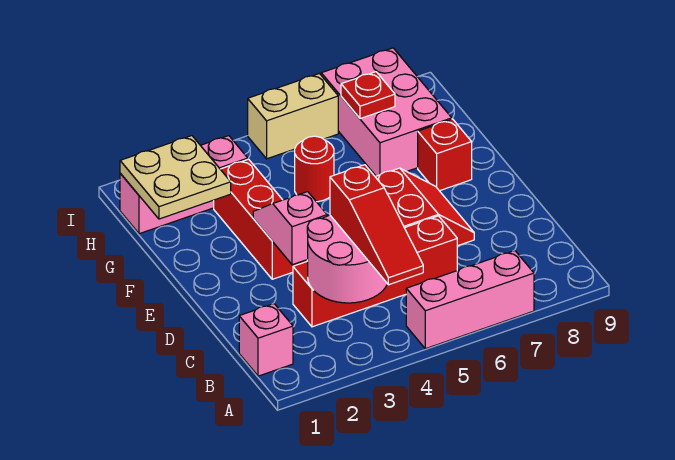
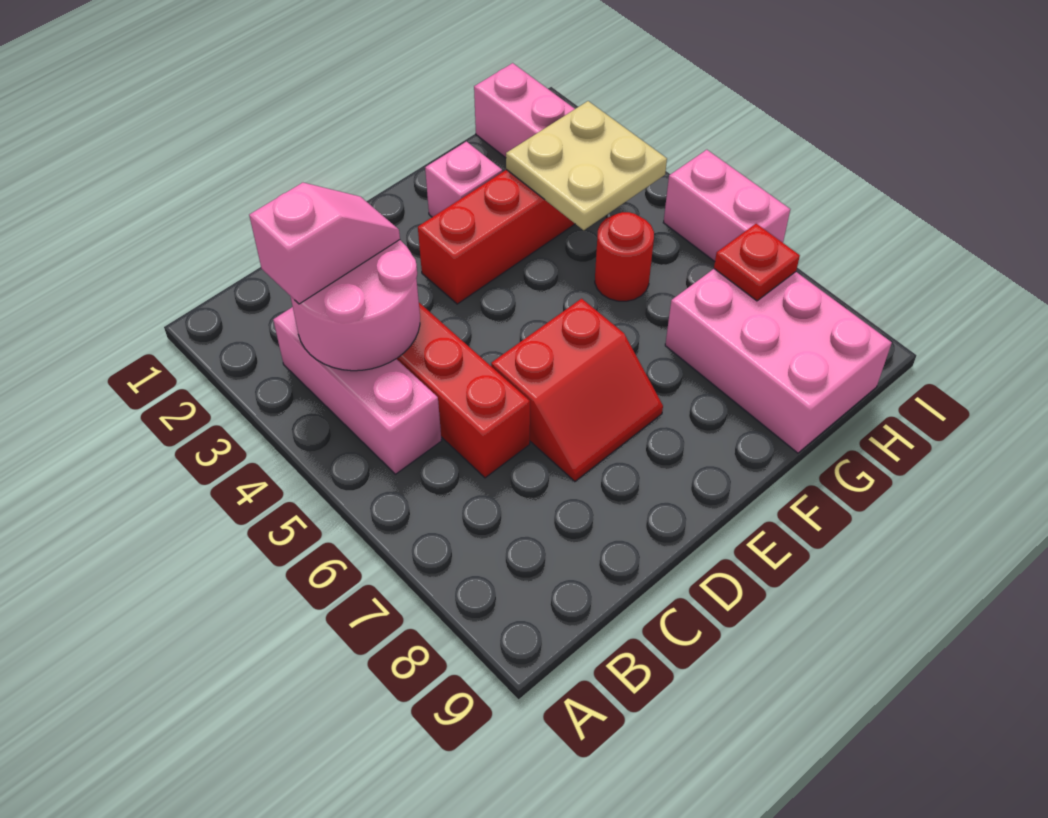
red slope A4:C4 level 3 top C -> none
pink brick A5:A7 level 1 -> pink brick B3:B5 level 1
pink brick B1 level 1 -> pink brick F2 level 1
pink slope D3:E3 level 2 top D -> pink slope B3:C3 level 3 top B
red brick F8 level 1 -> none
tan plate G1:H2 level 2 -> tan plate G3:H4 level 2
pink brick G7:I8 level 1 -> pink brick G7:H9 level 1
tan brick I5:I6 level 1 -> pink brick I5:I6 level 1

